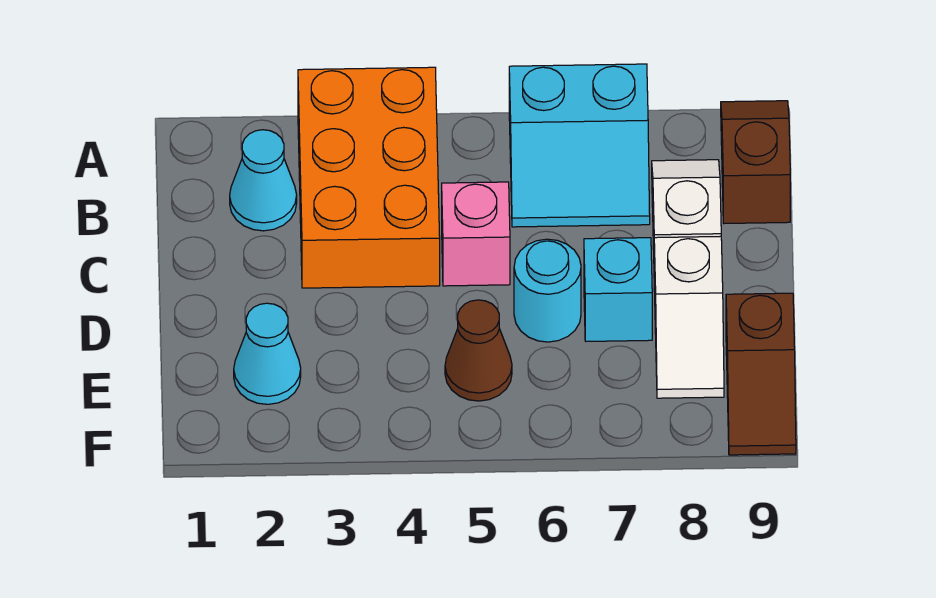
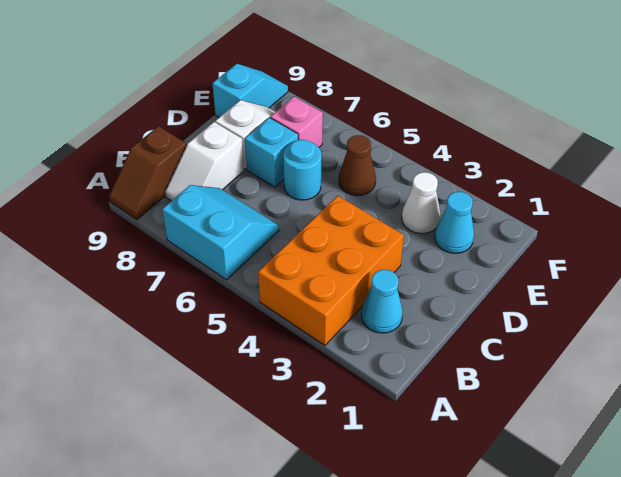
pink brick C5 level 1 -> pink brick E7 level 1
none -> white cone E3 level 1
brown slope E9:F9 level 1 top E -> cyan slope E9:F9 level 1 top E

